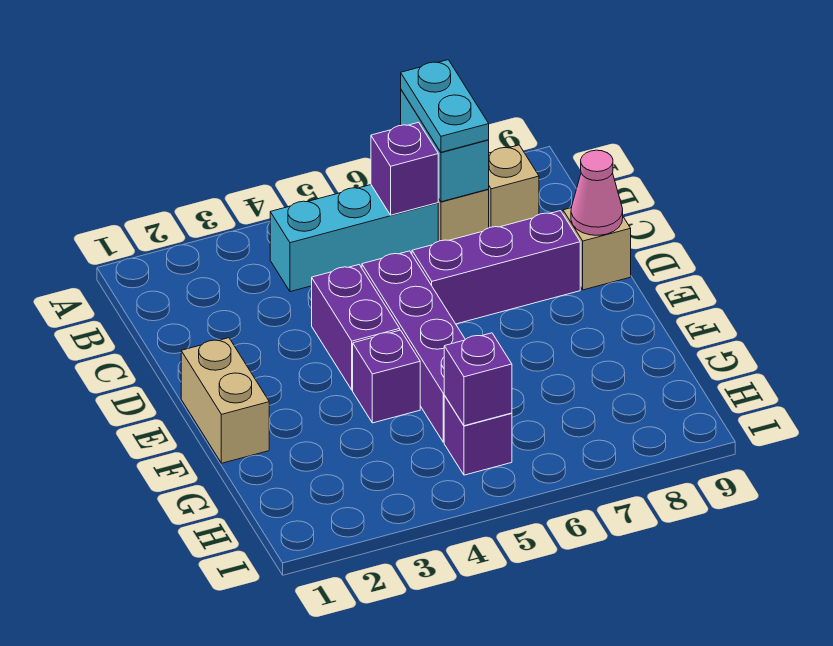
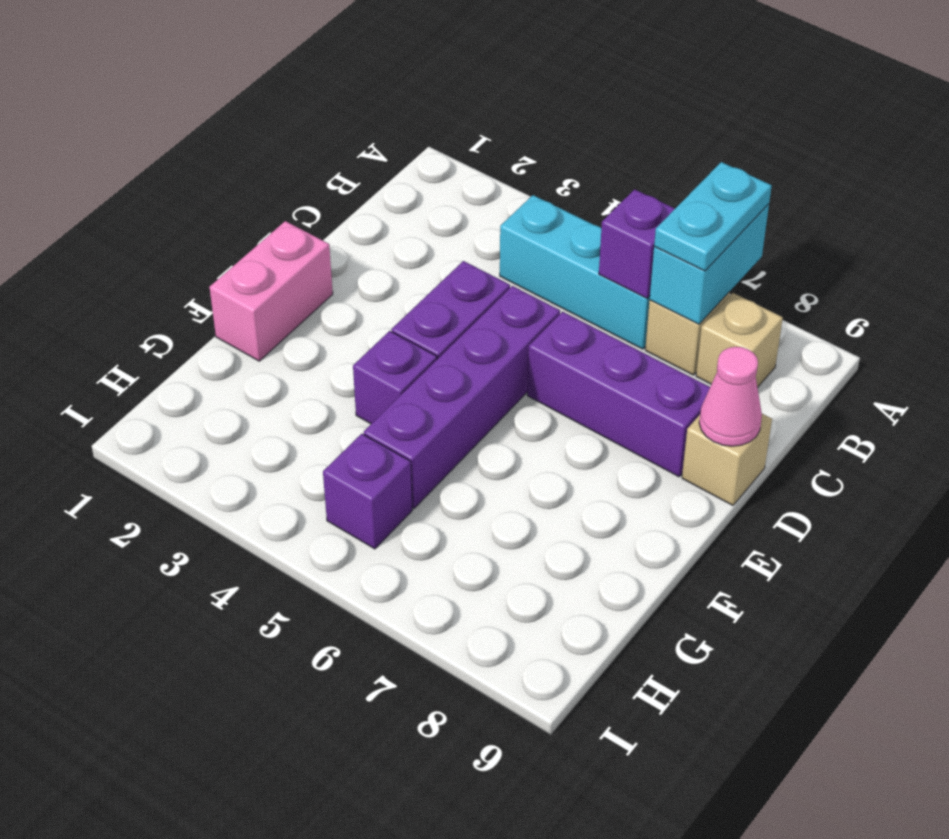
tan brick E1:F1 level 1 -> pink brick E1:F1 level 1
purple brick H5 level 2 -> none

